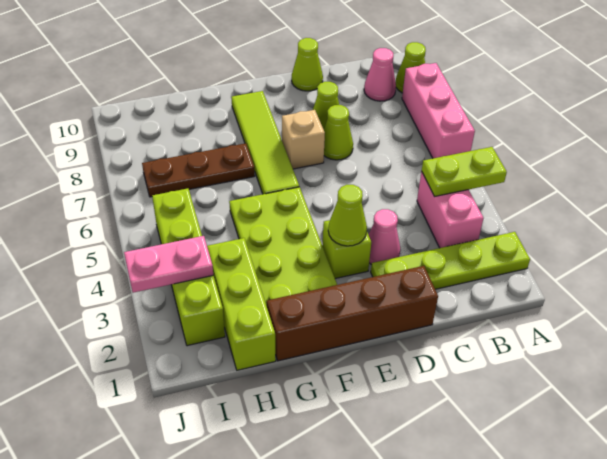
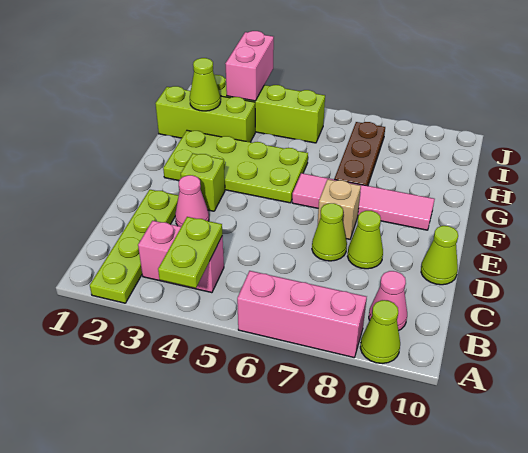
brown brick D1:G1 level 1 -> none
lime cone E3 level 2 -> lime cone H2 level 2
lime tile F6:F9 level 1 -> pink tile F6:F9 level 1
pink plate I3:J3 level 2 -> pink brick I3:J3 level 2

